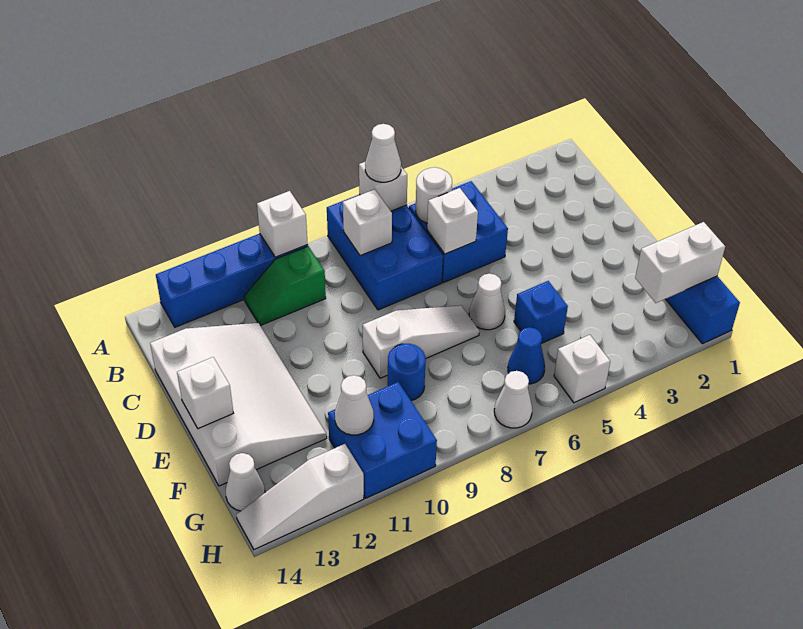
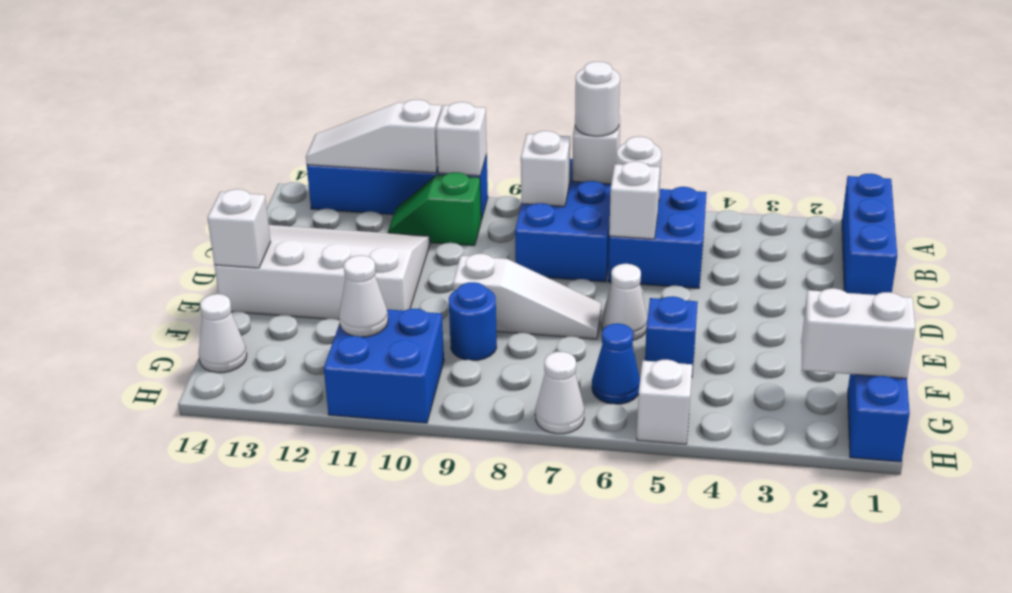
none -> blue brick A1:C1 level 1
white cone A7 level 3 -> white round brick A7 level 3
white slope C12:F14 level 1 top 14 -> white slope C11:E14 level 1 top E
white slope H12:H14 level 1 top 12 -> white slope A11:A13 level 2 top 11

